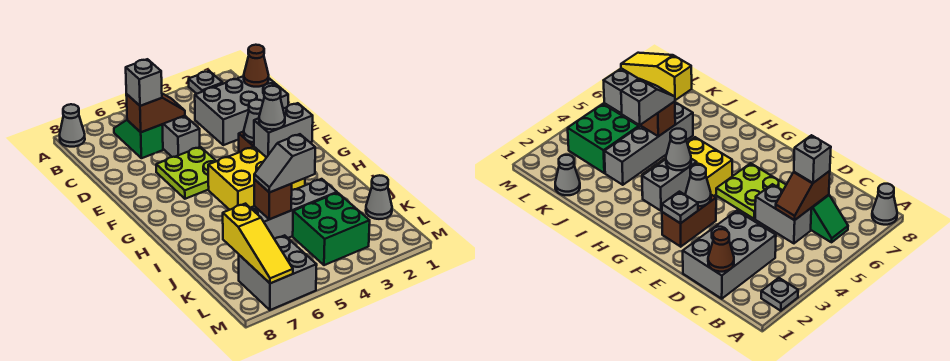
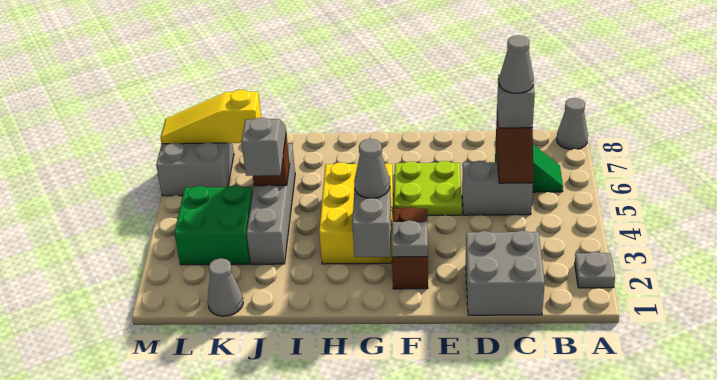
grey brick C1:D3 level 1 -> grey brick C1:D2 level 1
brown cone C1 level 2 -> none
grey cone F3 level 2 -> grey cone C6 level 4

